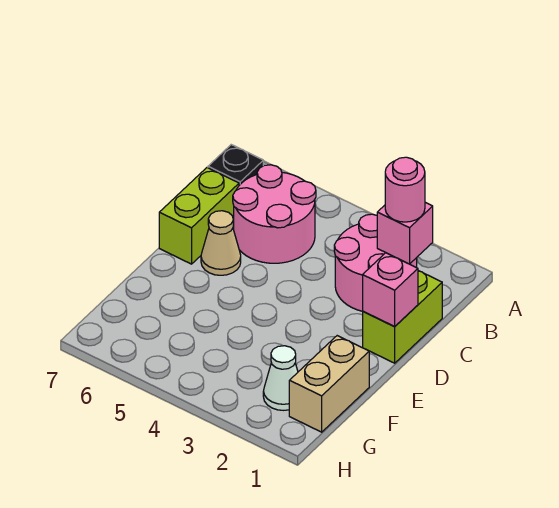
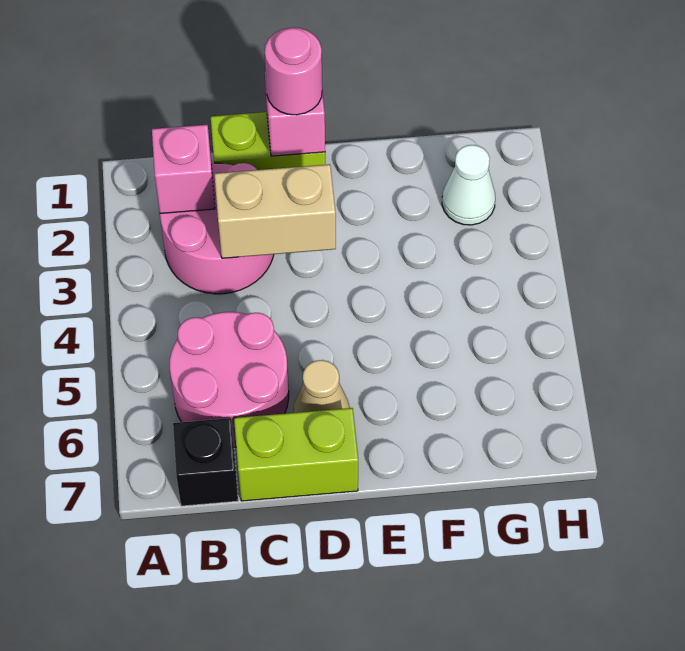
pink round brick B2 level 3 -> pink round brick D1 level 3
tan brick F1:G1 level 1 -> tan brick C3:D3 level 2

